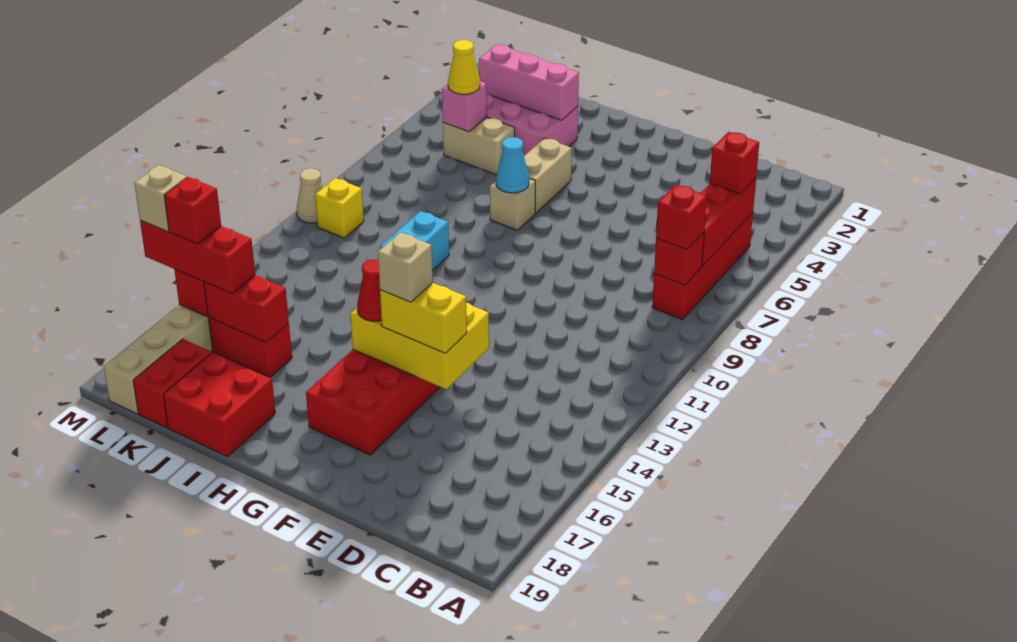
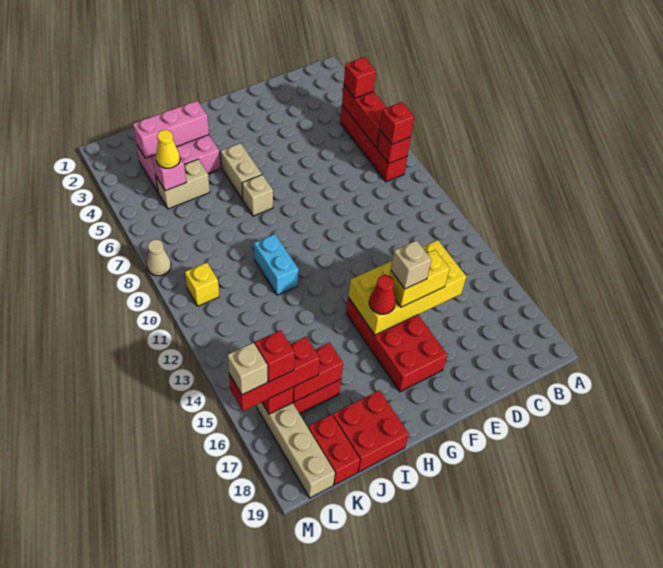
yellow brick E14:G15 level 2 -> yellow brick D14:G15 level 2
cyan cone H7 level 2 -> none
tan cone M10 level 1 -> tan cone M8 level 1

